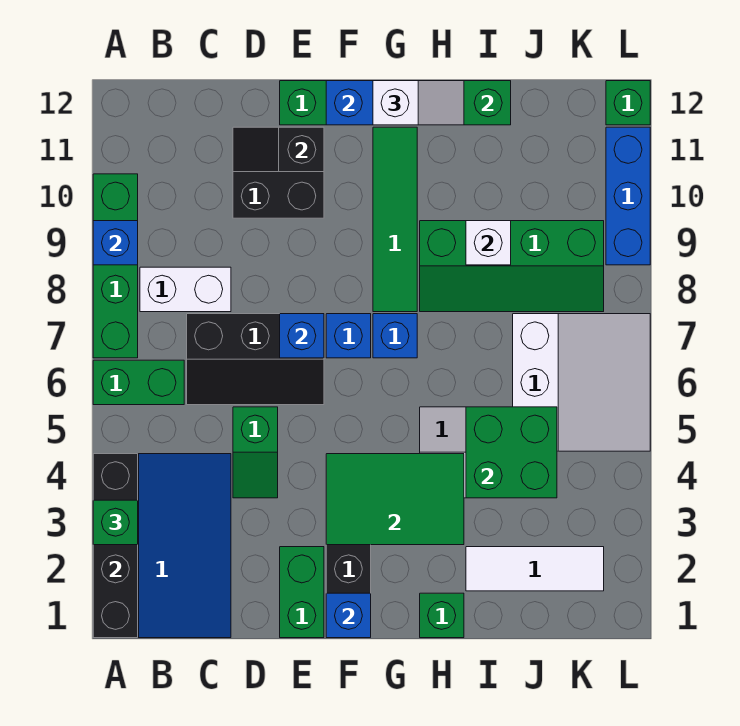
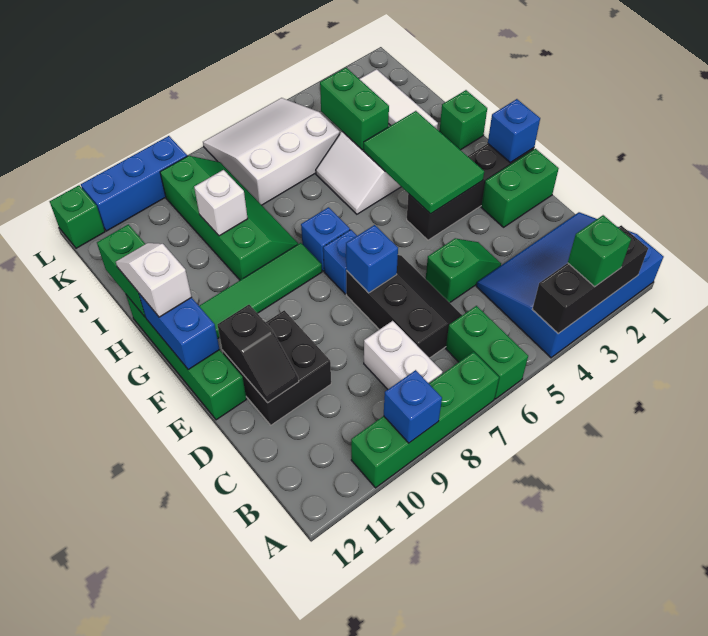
black brick A1:A4 level 2 -> black brick A2:A4 level 2
green brick I4:J5 level 2 -> green brick I4:J4 level 2

